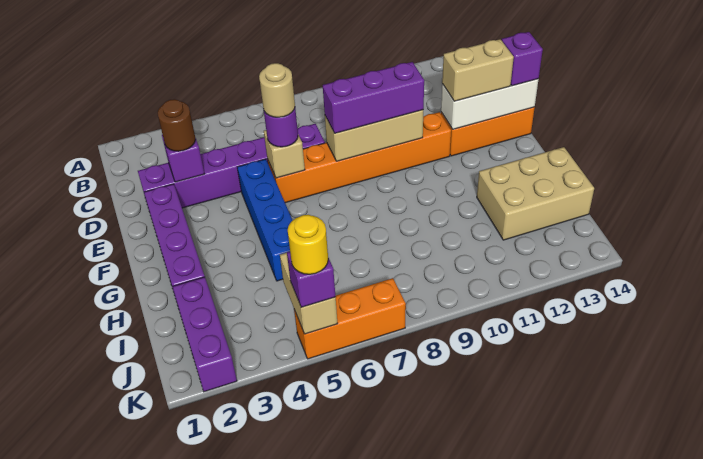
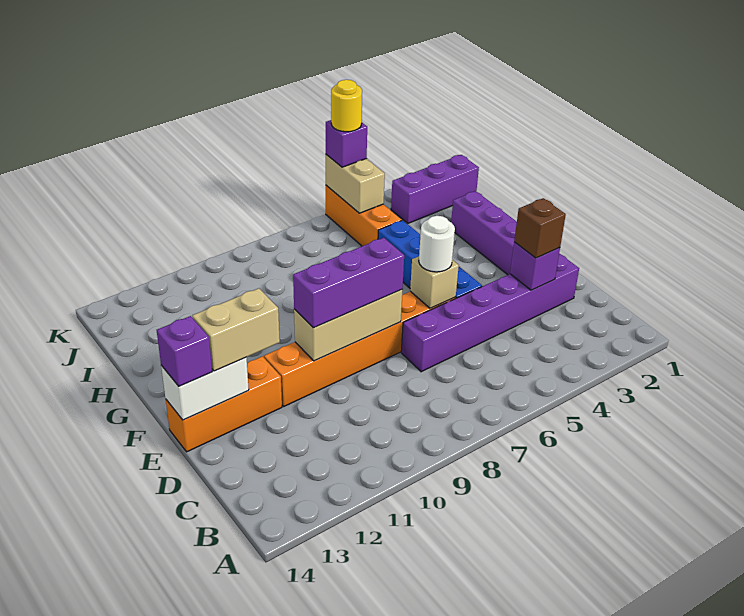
brown round brick D3 level 3 -> brown brick D3 level 3
purple round brick E6 level 3 -> white round brick E6 level 3
tan round brick E6 level 4 -> none
white brick E12:E14 level 2 -> white brick E13:E14 level 2
tan brick H12:I14 level 1 -> none
purple brick I2:K2 level 1 -> purple brick J1:J3 level 1
orange brick K5:K7 level 1 -> orange brick I5:K5 level 1

